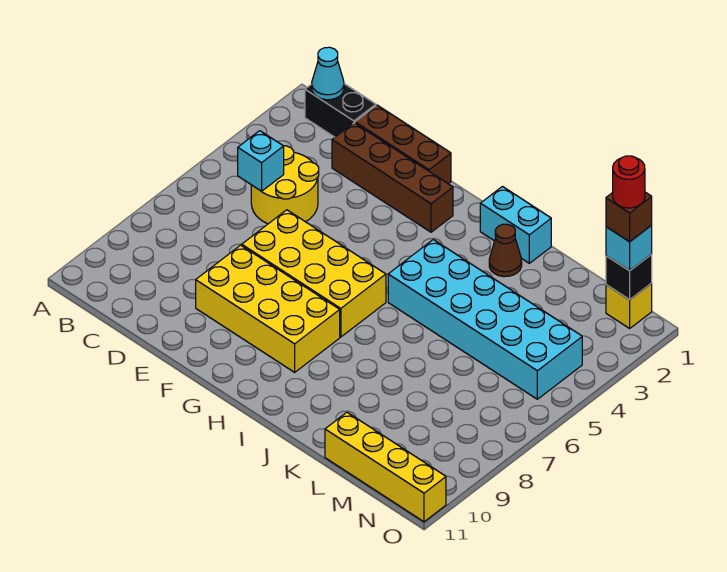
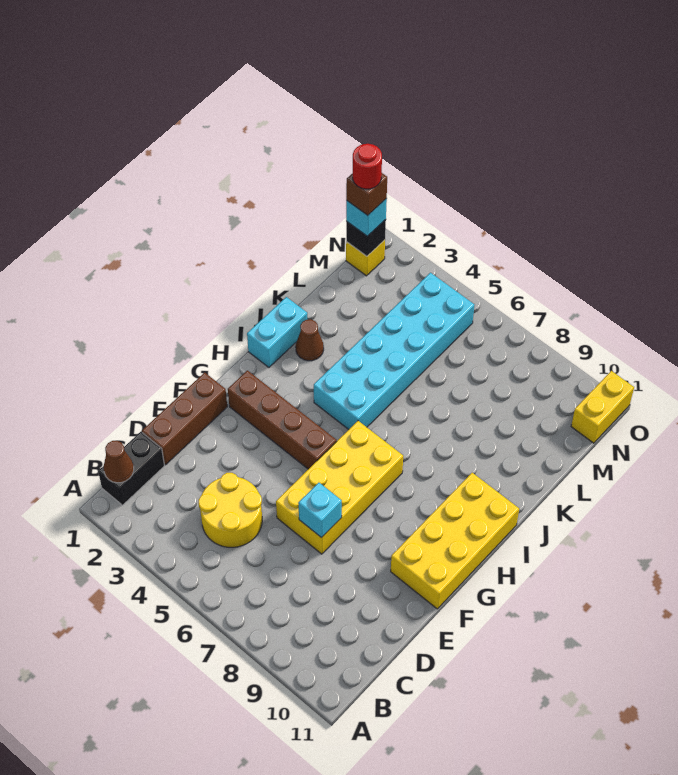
cyan cone B1 level 2 -> brown cone B1 level 2
cyan brick C5 level 2 -> cyan brick E7 level 2
brown brick D2:G2 level 1 -> brown brick G2:G5 level 1
yellow brick E8:H9 level 1 -> yellow brick F10:I11 level 1
yellow brick L11:O11 level 1 -> yellow brick N11:O11 level 1

